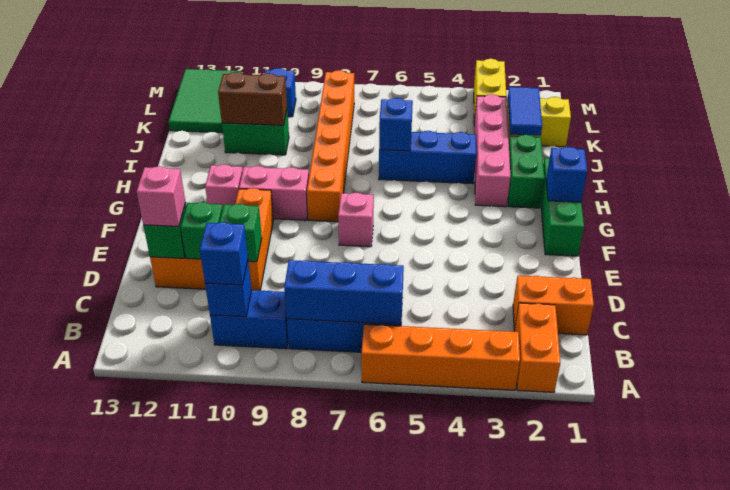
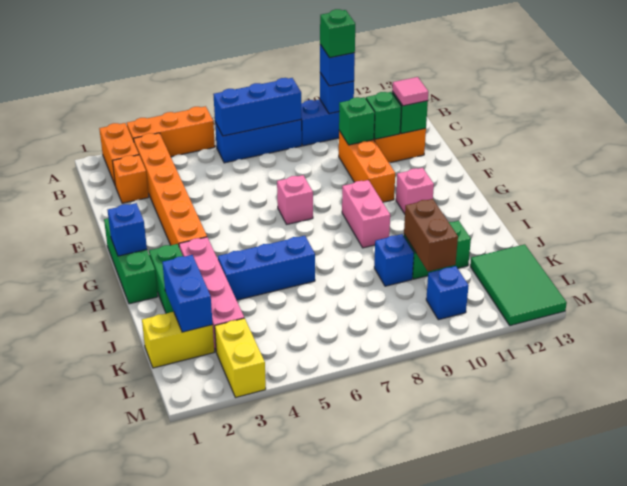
orange brick A3:A6 level 1 -> orange brick A3:A5 level 1
none -> green brick B10 level 4
orange brick C1:C2 level 1 -> orange brick C2 level 1
pink brick D12 level 3 -> pink tile D12 level 3
orange brick G8:L8 level 1 -> orange brick B3:G3 level 1
pink brick G9:G10 level 1 -> pink brick G9:H9 level 1
blue brick I6 level 2 -> blue brick J9 level 1
blue tile J2:K2 level 2 -> blue brick J2:K2 level 2
brown brick J10:J11 level 2 -> brown brick J10:K10 level 2

